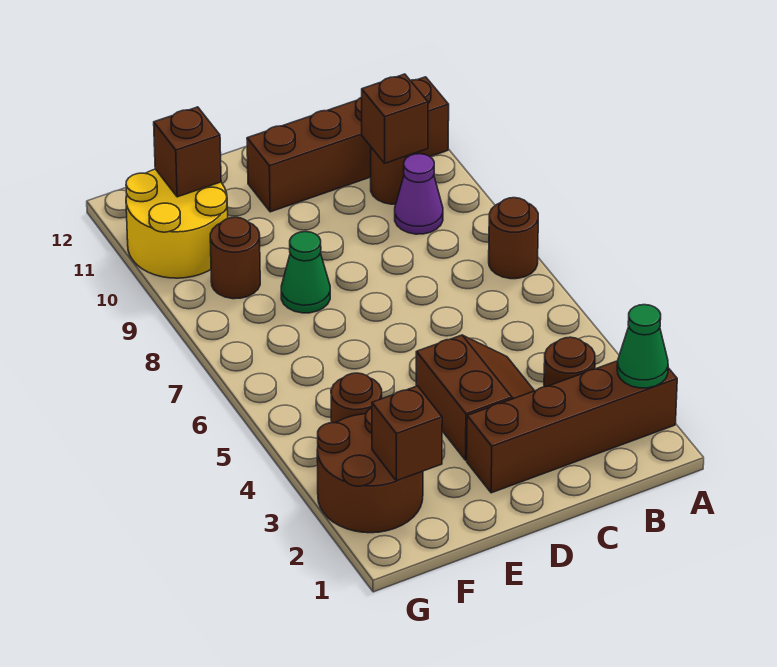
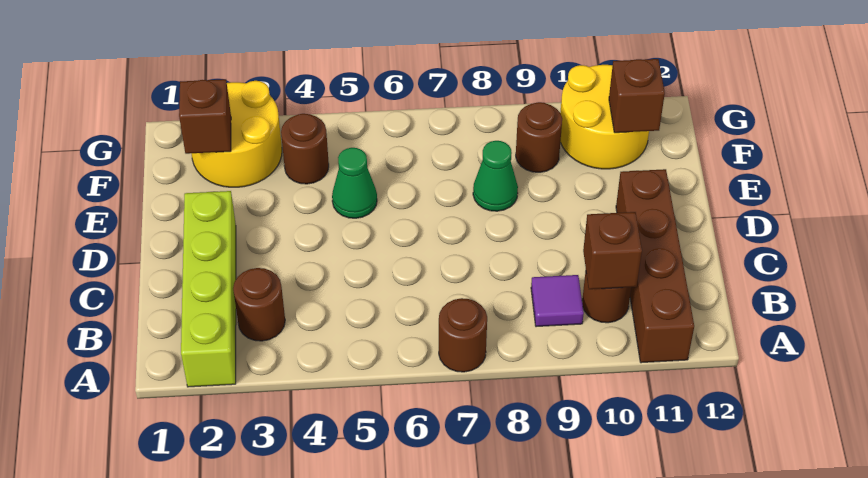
brown brick A2:D2 level 1 -> lime brick A2:D2 level 1
green cone A2 level 2 -> green cone E5 level 1
purple cone B9 level 1 -> purple tile B9 level 1
brown slope C3:D4 level 1 top D -> none
brown round brick F2:G3 level 1 -> yellow round brick F2:G3 level 1

